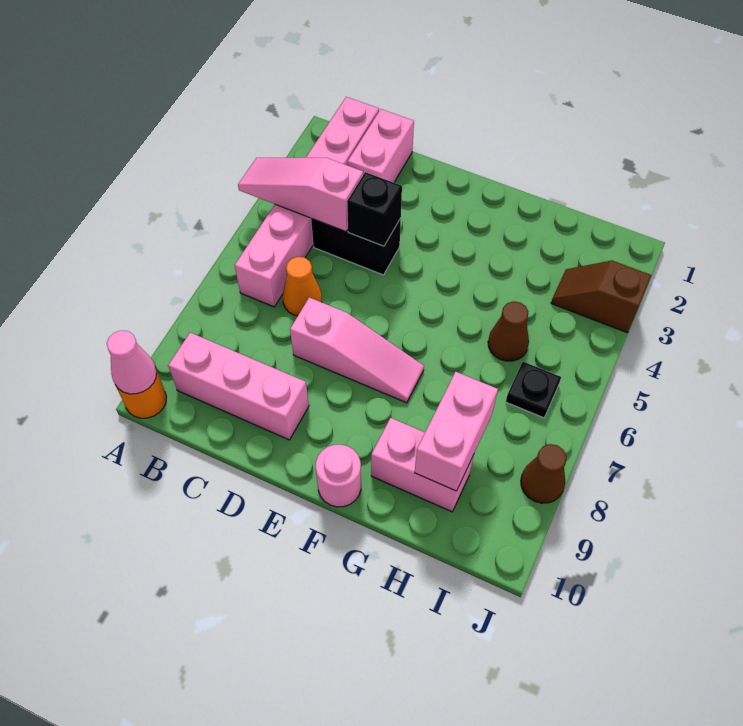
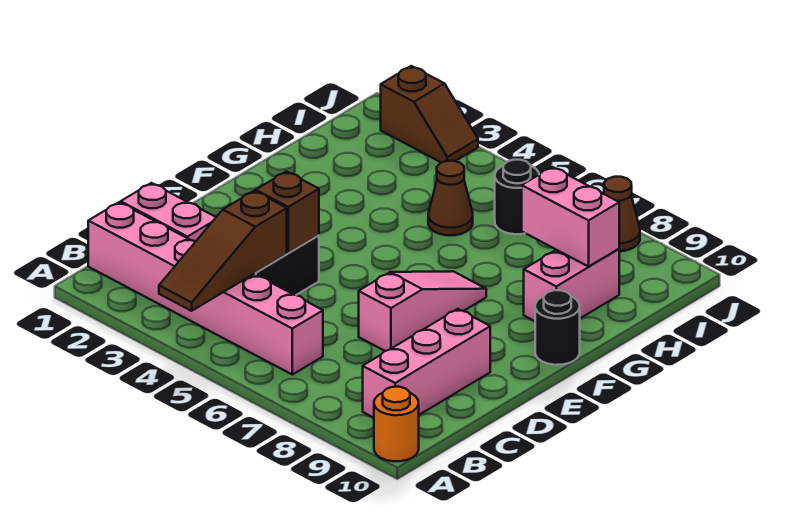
pink slope A4:C4 level 2 top C -> brown slope A4:C4 level 2 top C
pink cone A10 level 2 -> none
orange cone C6 level 1 -> none
black brick D4 level 2 -> brown brick D4 level 2
pink round brick F10 level 1 -> black round brick F10 level 1
brown slope I3:J3 level 1 top J -> brown slope J2:J3 level 1 top 2
black plate I6 level 1 -> black round brick I6 level 1

